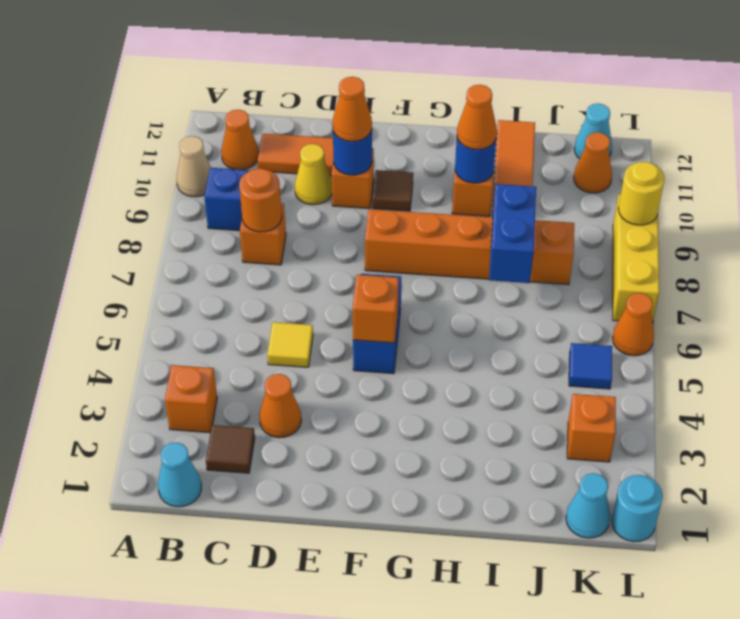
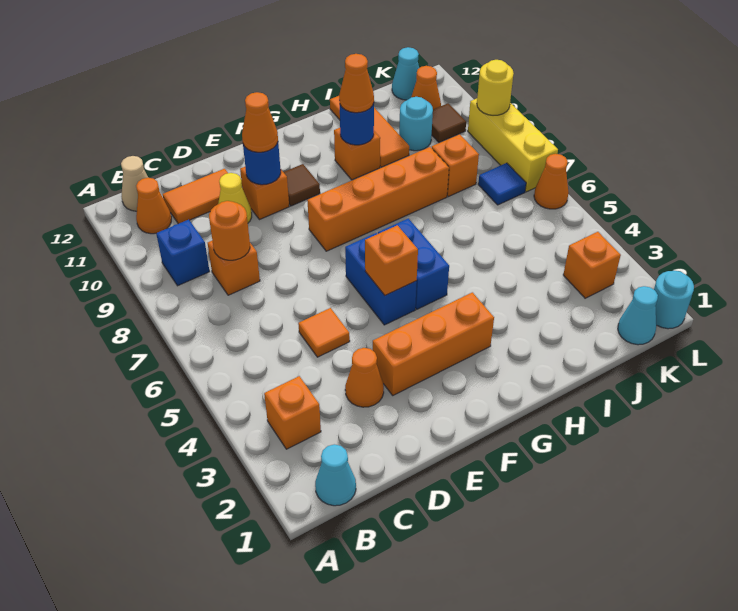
tan cone A10 level 1 -> tan cone B12 level 1
brown tile C2 level 1 -> brown tile K10 level 1
yellow tile D5 level 1 -> orange tile D5 level 1
none -> orange brick E3:G3 level 1
blue brick I7:I8 level 2 -> blue brick G5:G6 level 1
none -> cyan round brick J10 level 1
blue tile K5 level 1 -> blue tile K7 level 1

